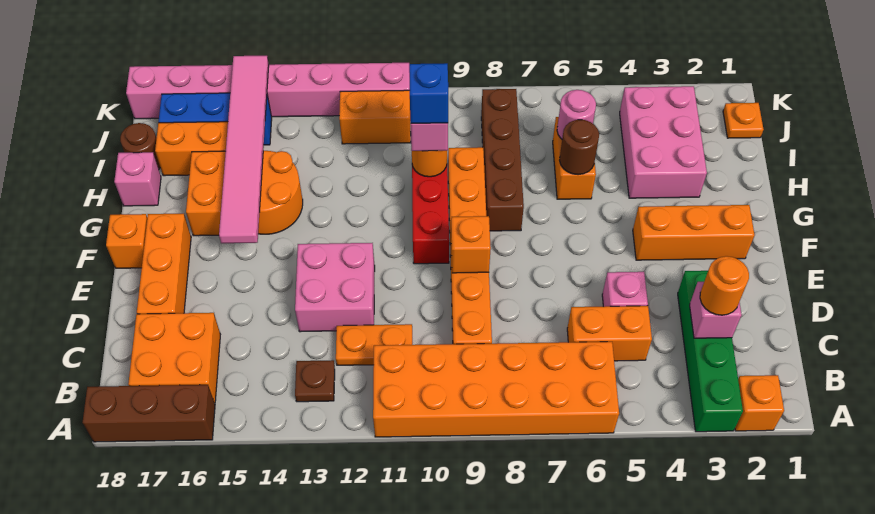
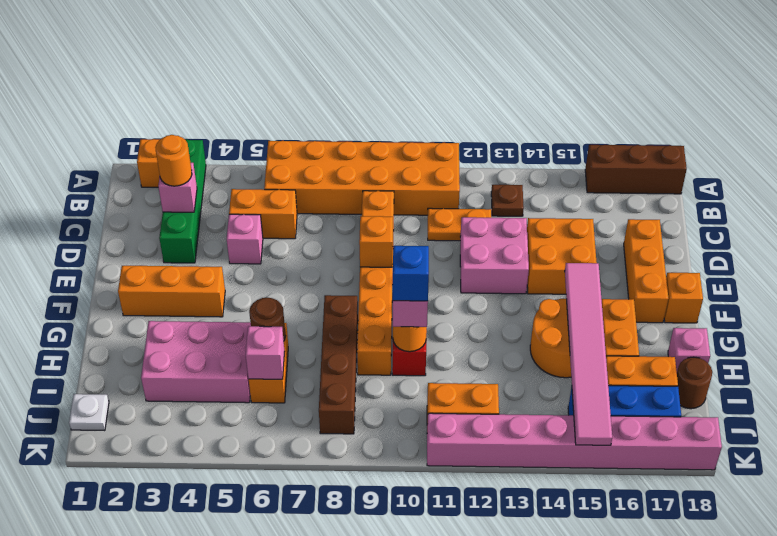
orange brick B16:C17 level 1 -> orange brick D14:E15 level 1
pink brick H3:J4 level 1 -> pink brick H3:I5 level 1
pink round brick I6 level 2 -> pink brick I6 level 2
orange plate J1 level 1 -> white plate J1 level 1

